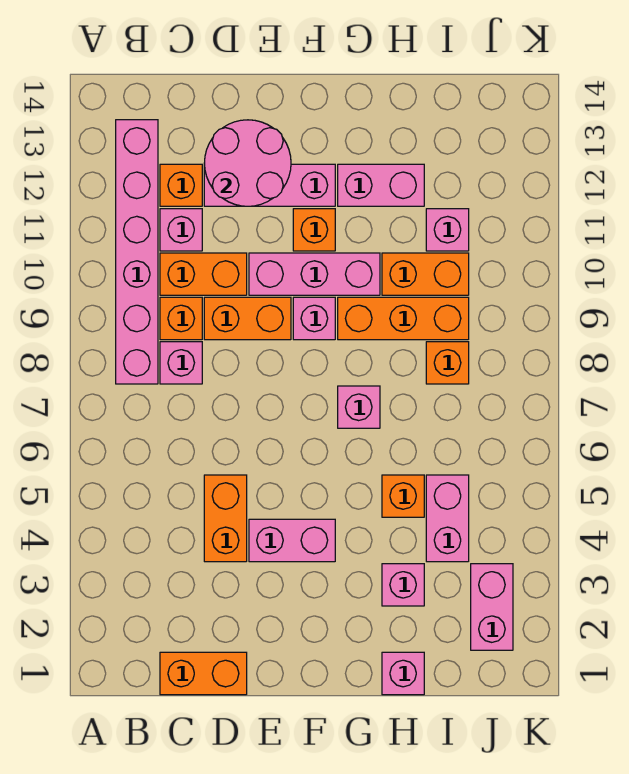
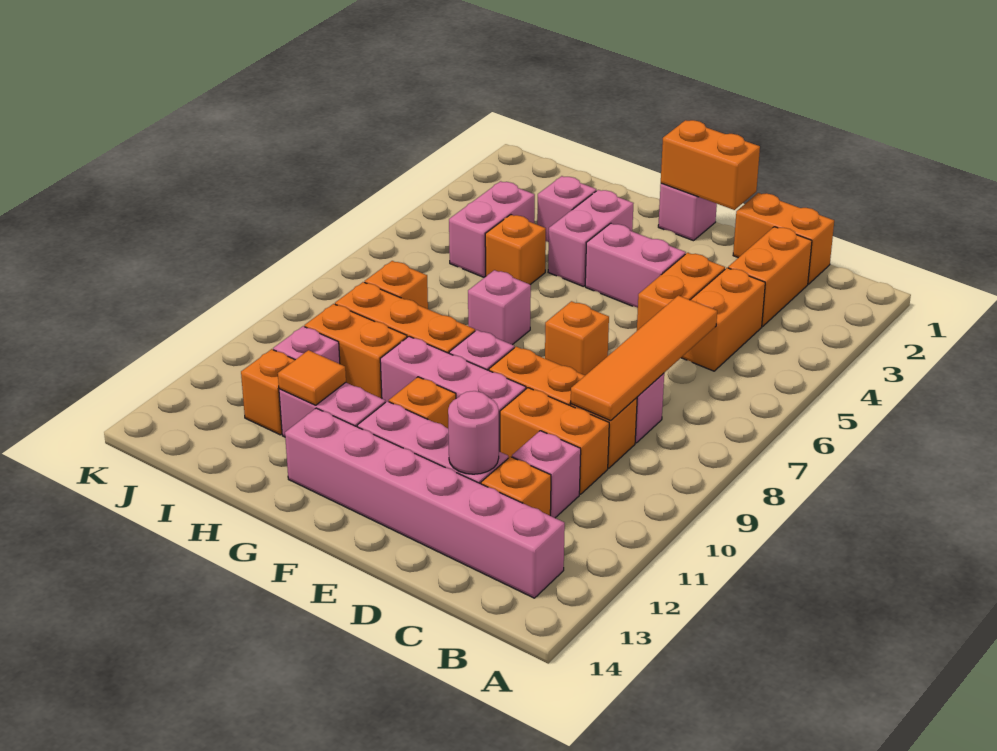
pink brick B8:B13 level 1 -> pink brick B13:G13 level 1
none -> orange brick C2:C3 level 1
none -> orange brick C4:C5 level 1
none -> orange tile C6:C9 level 2
pink round brick D12:E13 level 2 -> pink round brick D12 level 2
none -> orange brick E1:F1 level 2
none -> orange brick E7 level 1
pink brick H1 level 1 -> pink brick F1 level 1
none -> orange tile H12 level 2
none -> orange brick I12 level 1
pink brick J2:J3 level 1 -> pink brick G3:G4 level 1

